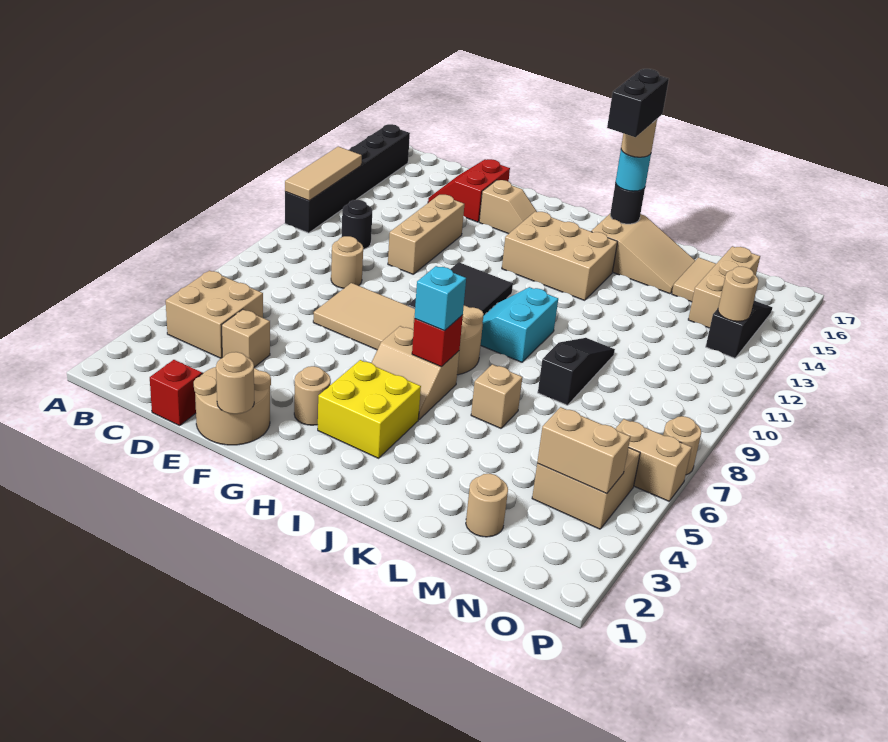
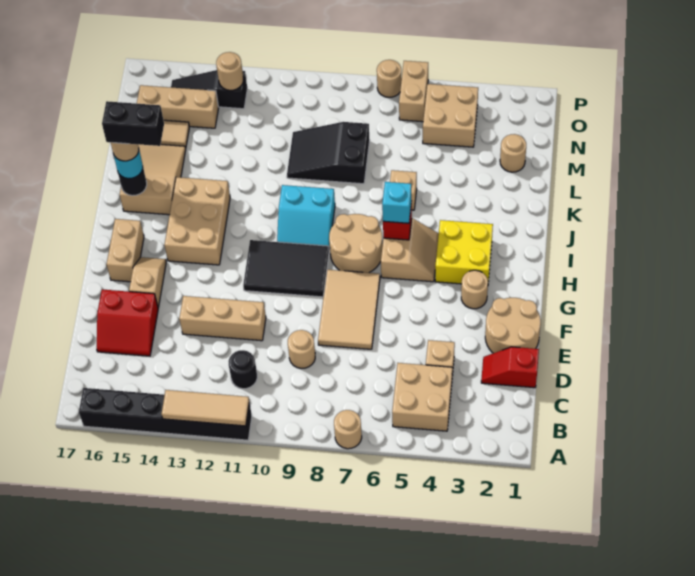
tan round brick F1 level 2 -> tan round brick A7 level 1
black slope L8:L10 level 1 top 8 -> black slope L8:M10 level 1 top 8
tan brick N4:O4 level 2 -> tan brick G16:H16 level 1

